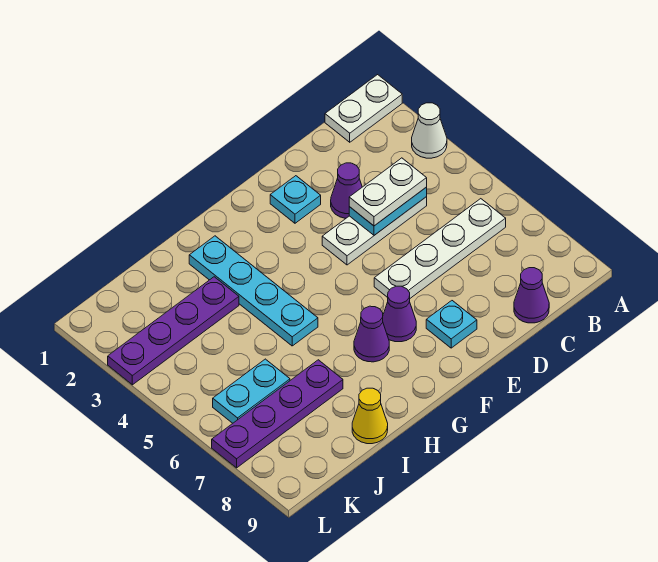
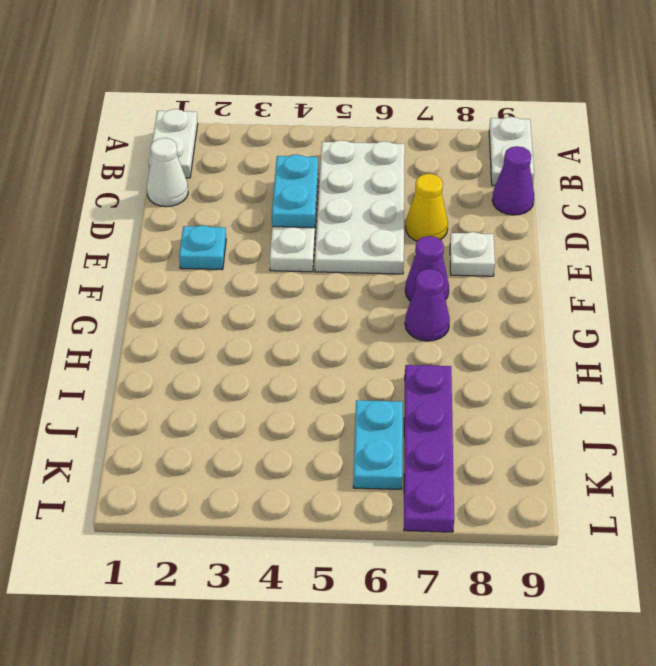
white cone A3 level 1 -> white cone C1 level 1
white plate B6:E6 level 1 -> white plate B5:E6 level 1
white plate C4:D4 level 3 -> white plate A9:B9 level 1
purple cone D3 level 1 -> none
cyan plate E8 level 1 -> white plate E8 level 1
cyan plate H2:H5 level 1 -> none
purple plate I3:L3 level 1 -> none
yellow cone I9 level 1 -> yellow cone D7 level 1

